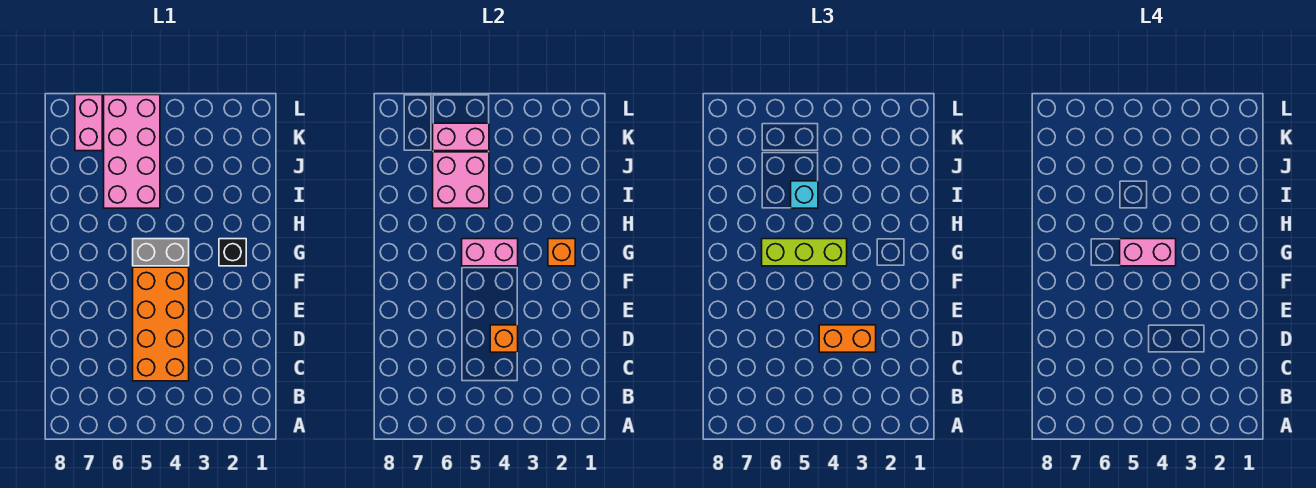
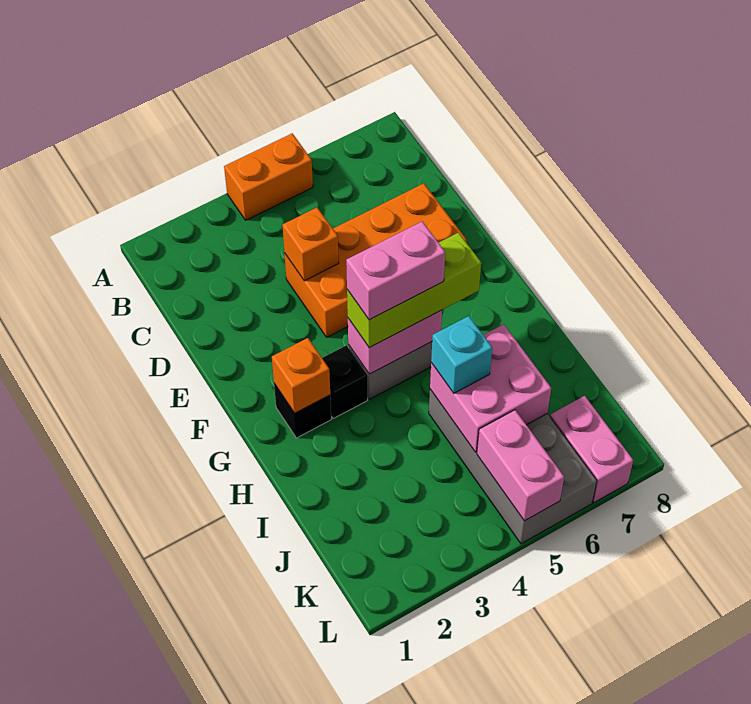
orange brick C4:F5 level 1 -> orange brick D4:E7 level 1
orange brick D3:D4 level 3 -> orange brick A4:A5 level 1
none -> black brick G3 level 1
pink brick I5:L6 level 1 -> grey brick I5:L6 level 1
pink brick K5:K6 level 2 -> pink brick K5:L5 level 2

